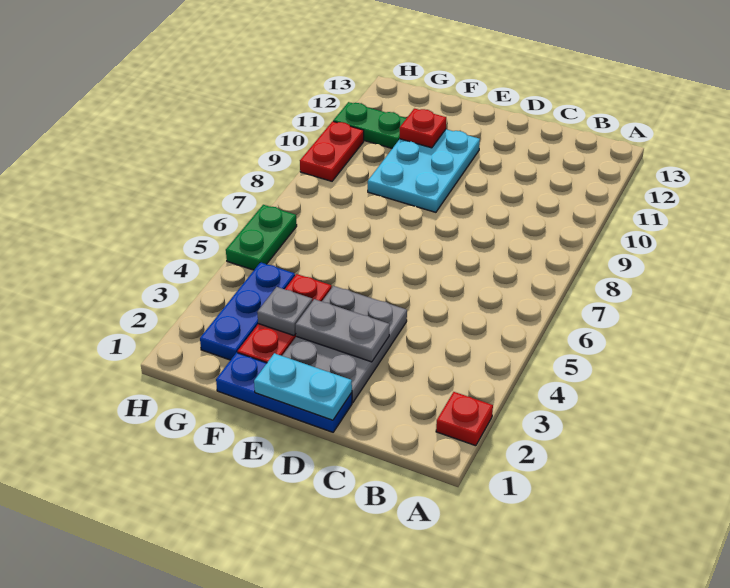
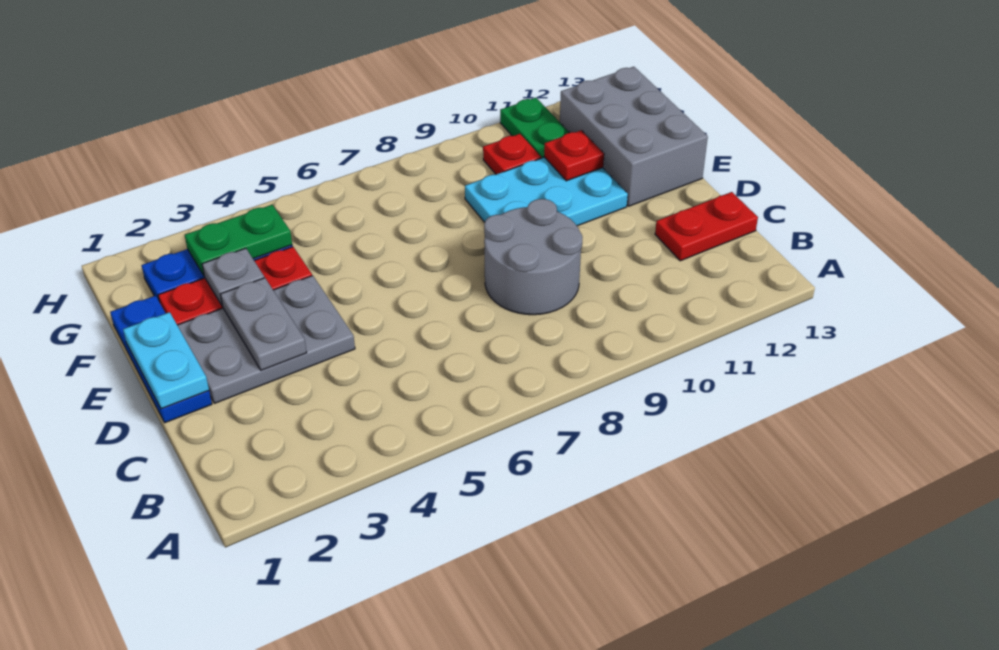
red plate A2 level 1 -> red plate G10 level 1
none -> grey round brick C8:D9 level 1
none -> grey brick E12:G13 level 1
green plate H5:H6 level 1 -> green plate G3:G4 level 2
red plate H9:H10 level 1 -> red plate C12:C13 level 1

